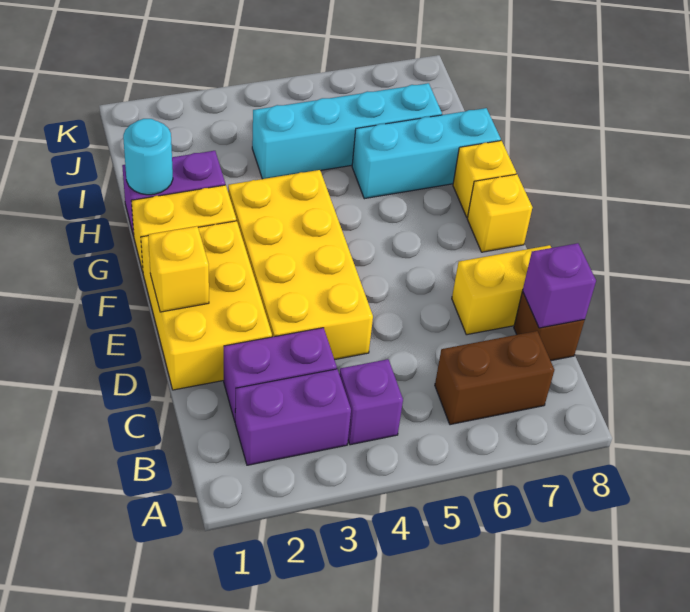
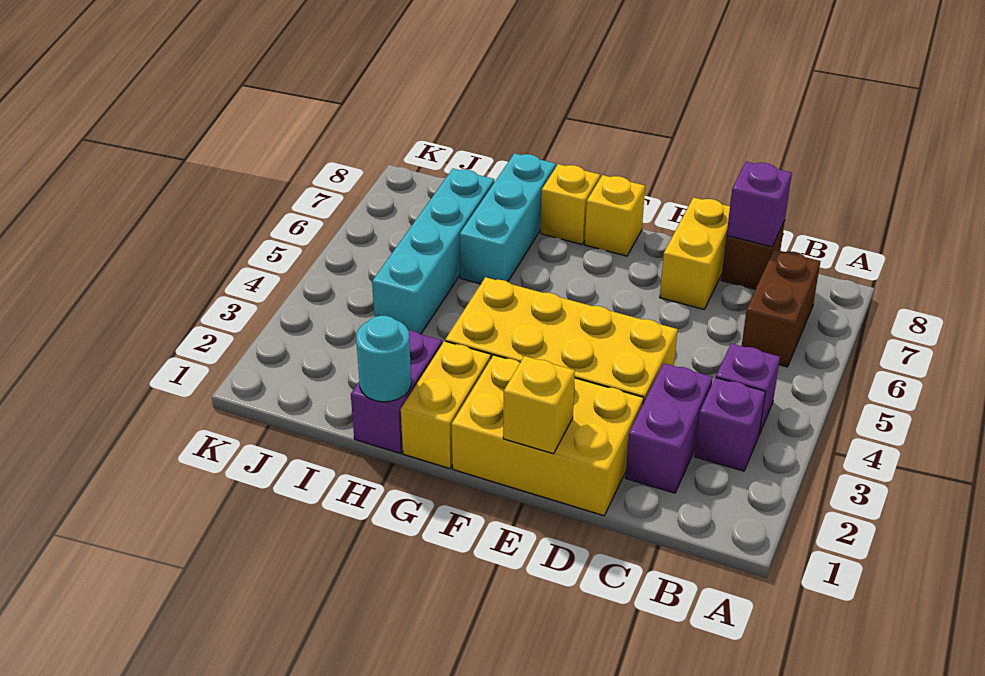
purple brick B2:B3 level 1 -> purple brick B3 level 1

